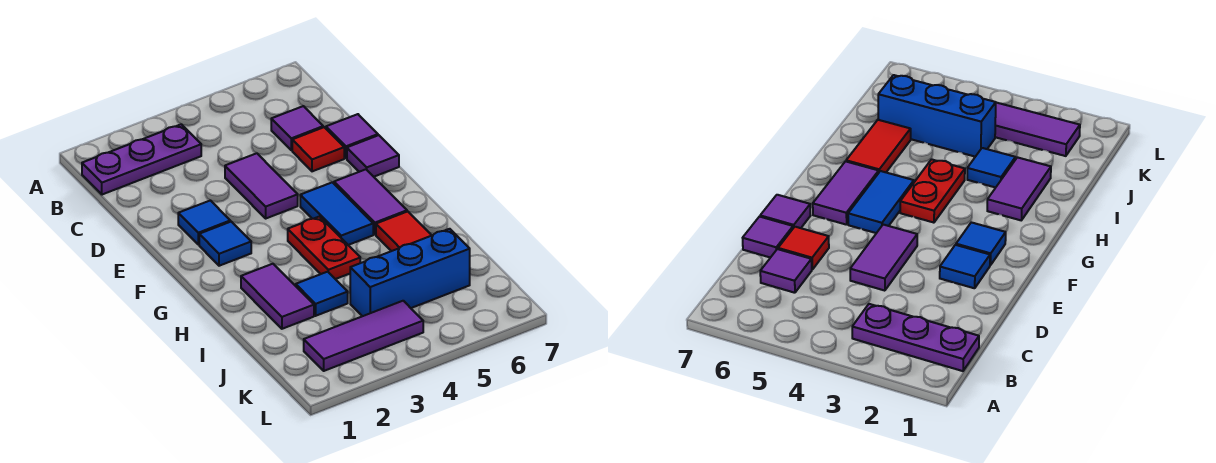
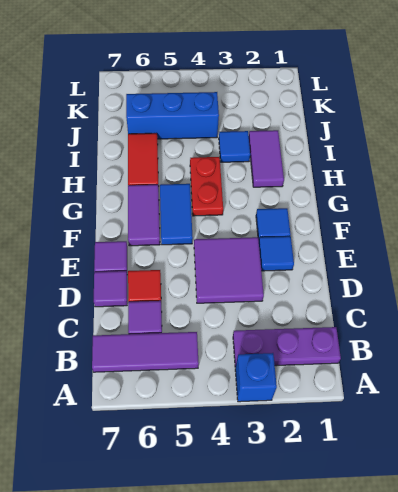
none -> blue brick A3 level 1
purple tile D4:E4 level 1 -> purple tile D3:E4 level 1
purple tile K2:K4 level 1 -> purple tile B5:B7 level 1

